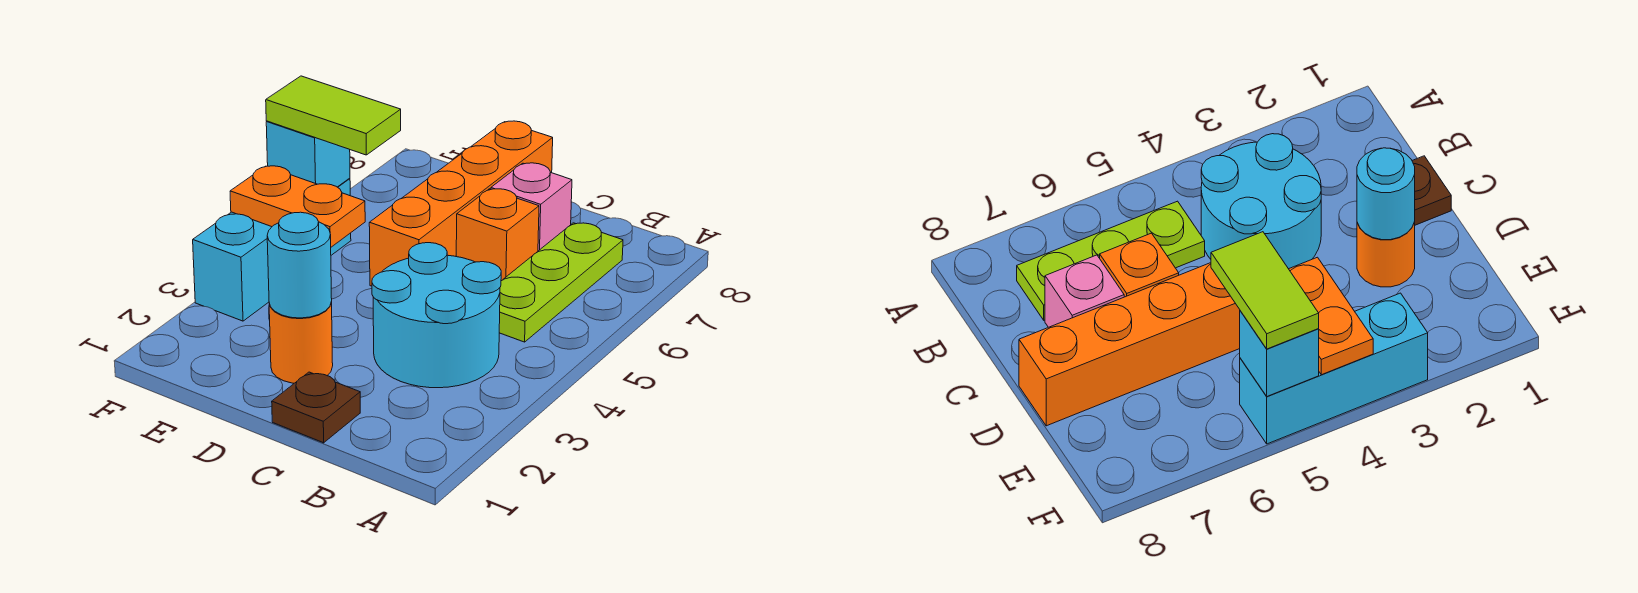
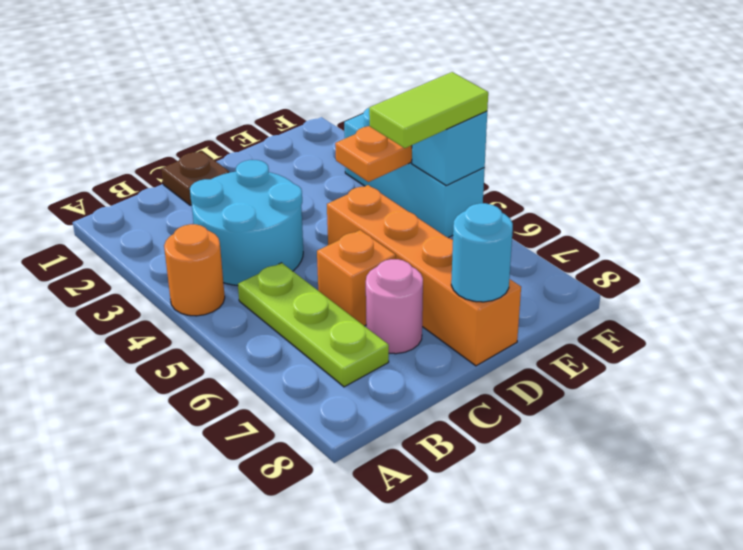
pink brick C7 level 1 -> pink round brick C7 level 1
orange round brick D2 level 1 -> orange round brick A4 level 1
cyan round brick D2 level 2 -> cyan round brick D8 level 2

